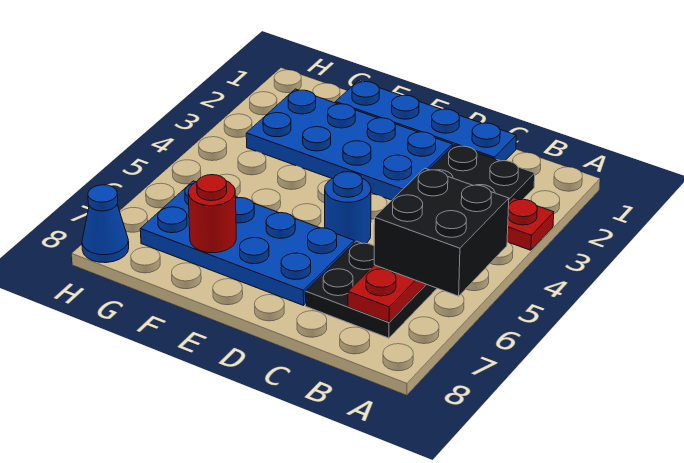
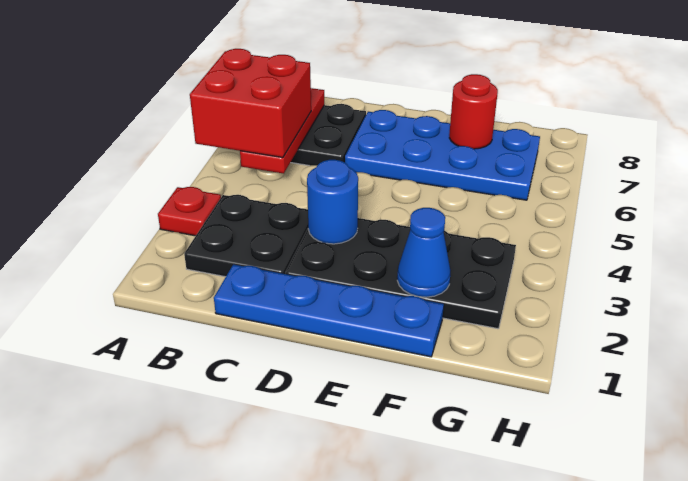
black brick A5:B6 level 3 -> red brick A5:B6 level 3
blue plate D2:G3 level 1 -> black plate D2:G3 level 1
blue round brick D5 level 1 -> blue round brick D3 level 2
blue cone H8 level 1 -> blue cone F2 level 2

